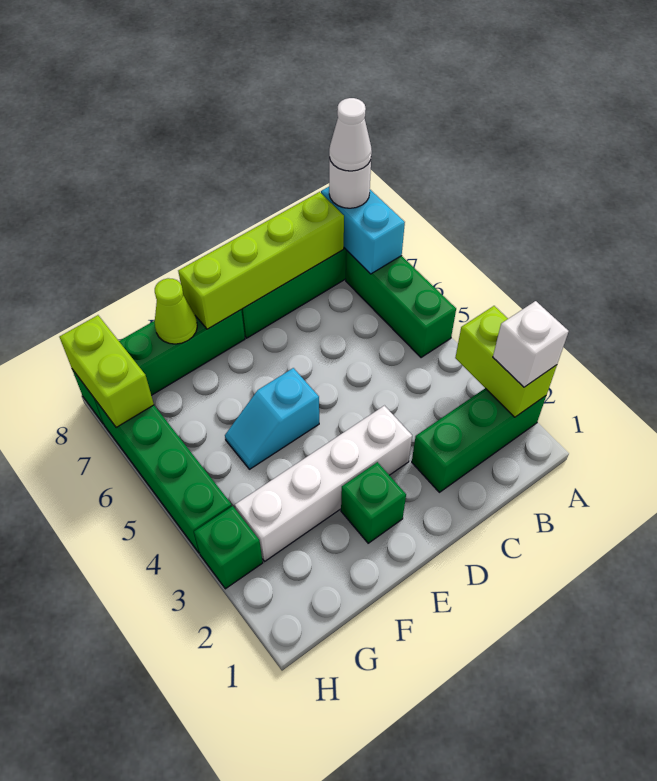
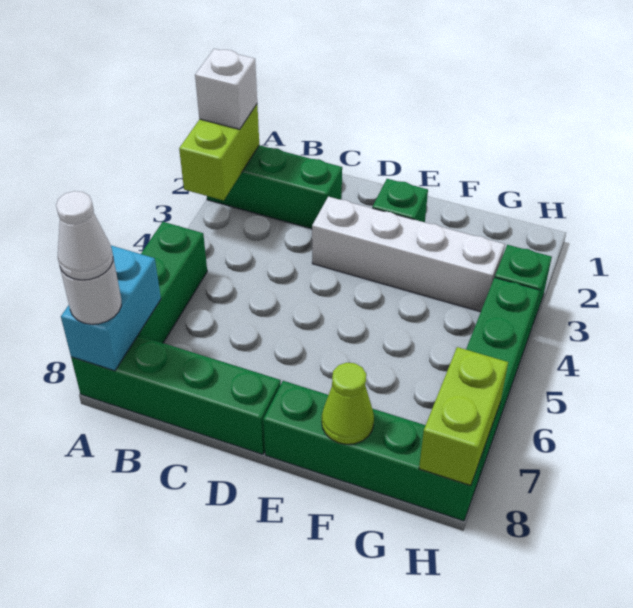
lime brick B8:E8 level 2 -> none
cyan slope E5:F5 level 1 top E -> none

